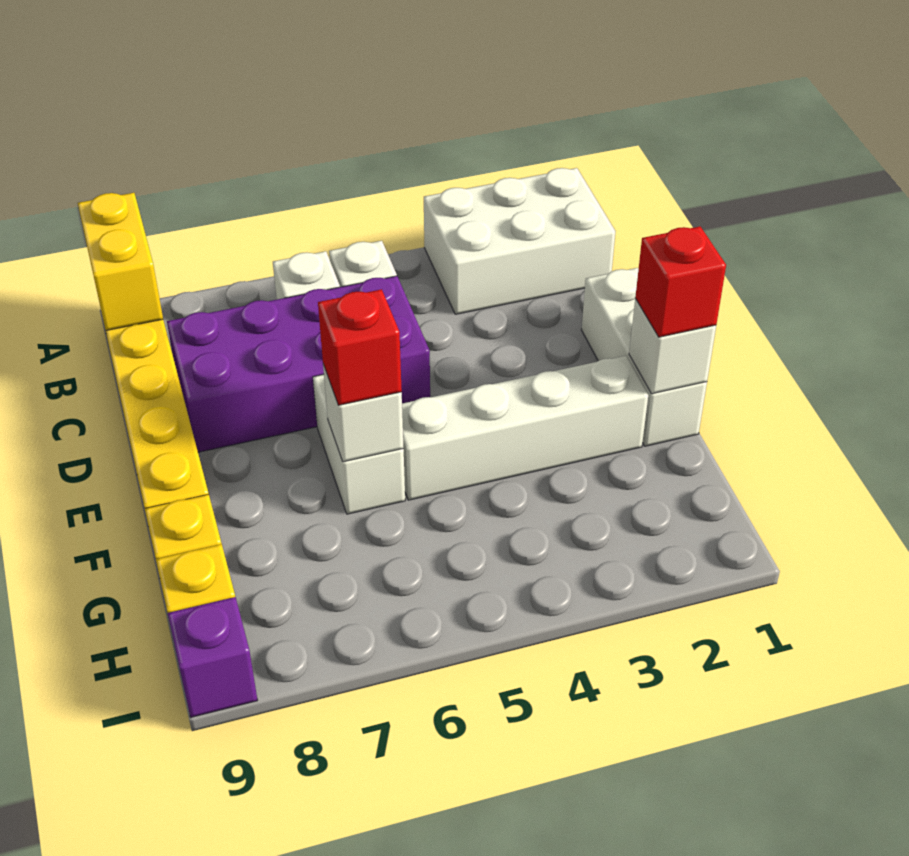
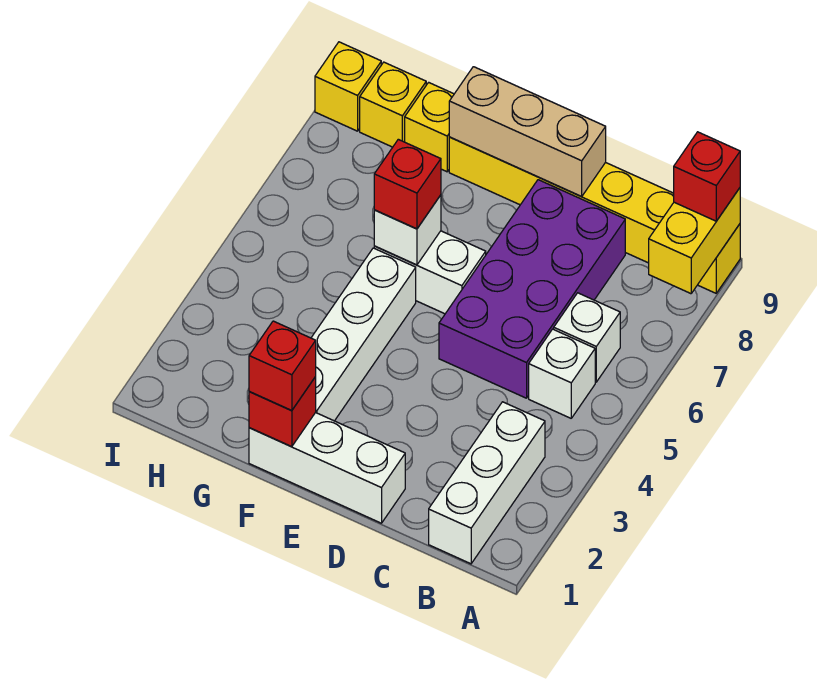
white brick A1:B3 level 1 -> white brick B1:B3 level 1
yellow brick A9:B9 level 2 -> yellow brick A8:A9 level 2
none -> red brick A9 level 3
none -> tan brick D9:F9 level 2
white brick F1 level 2 -> red brick F1 level 2
purple brick I9 level 1 -> yellow brick I9 level 1

